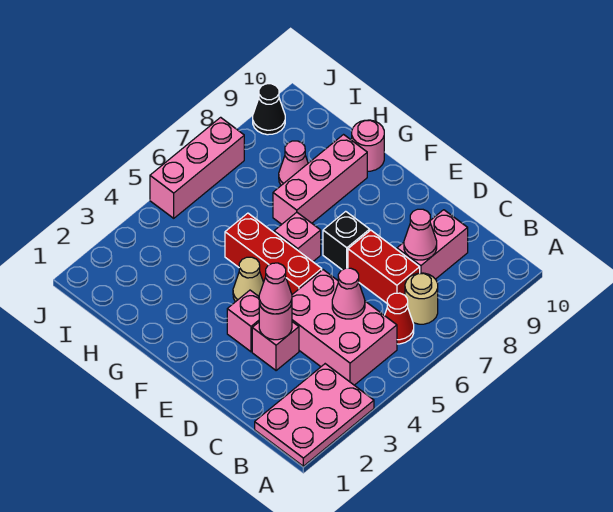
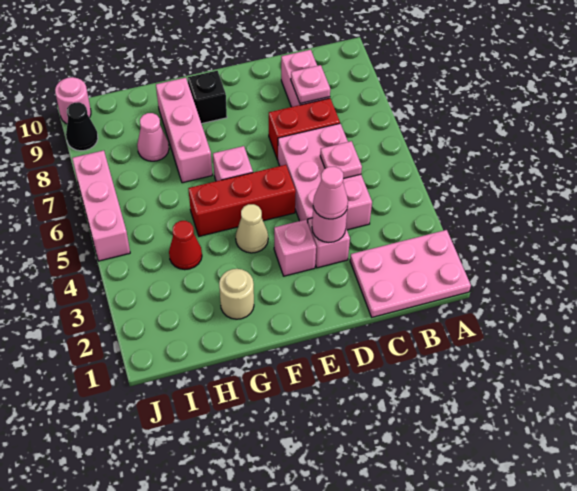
pink plate A1:B3 level 1 -> pink plate A1:C2 level 1
pink brick B4:D5 level 1 -> pink brick C4:D6 level 1
red cone B6 level 1 -> red cone H4 level 1
tan round brick B7 level 1 -> tan round brick G2 level 1
pink cone C5 level 2 -> pink plate C5 level 2
pink cone C8 level 2 -> pink plate C8 level 2
black brick E7 level 1 -> black brick F9 level 1
pink round brick G10 level 1 -> pink round brick J10 level 1

